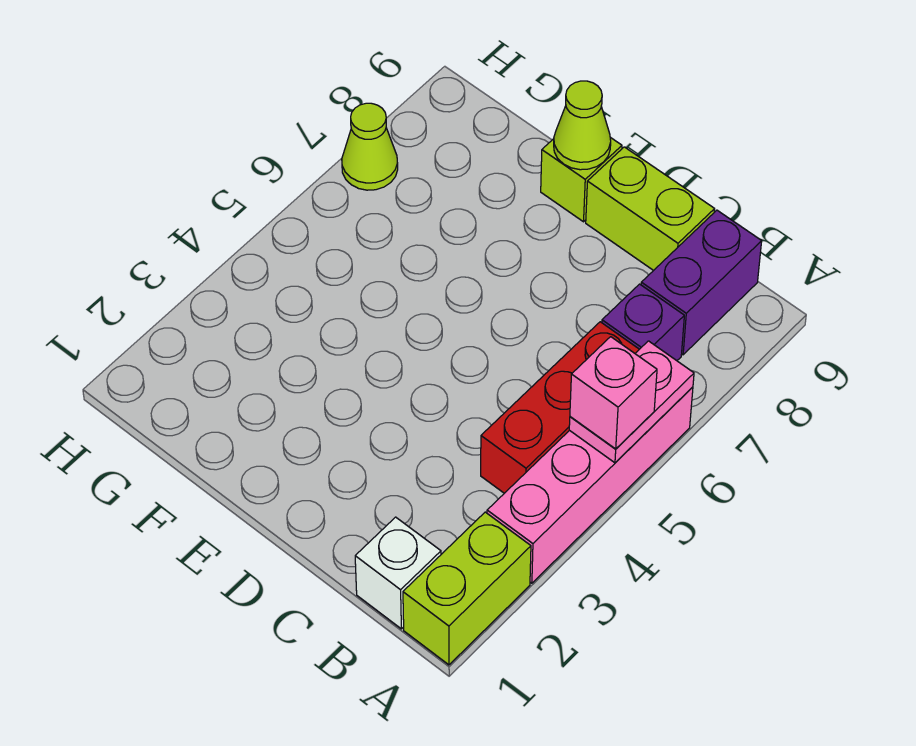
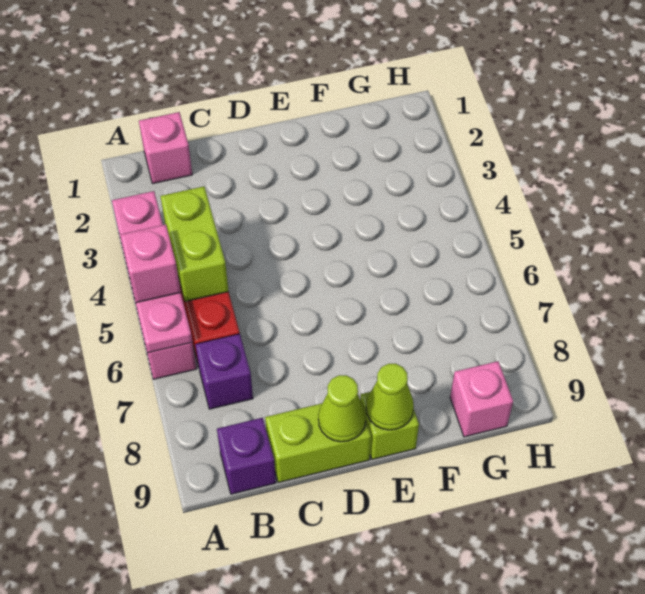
lime brick A1:A2 level 1 -> lime brick B4:B5 level 2
white brick B1 level 1 -> pink brick B1 level 1
purple brick B8:B9 level 1 -> purple brick B9 level 1
none -> pink brick G9 level 1
lime cone H7 level 1 -> lime cone D9 level 2

